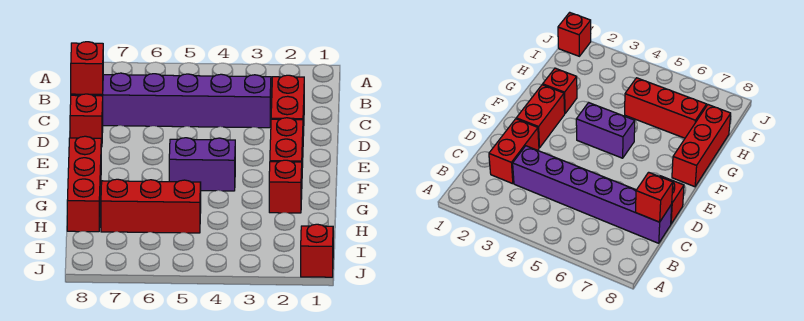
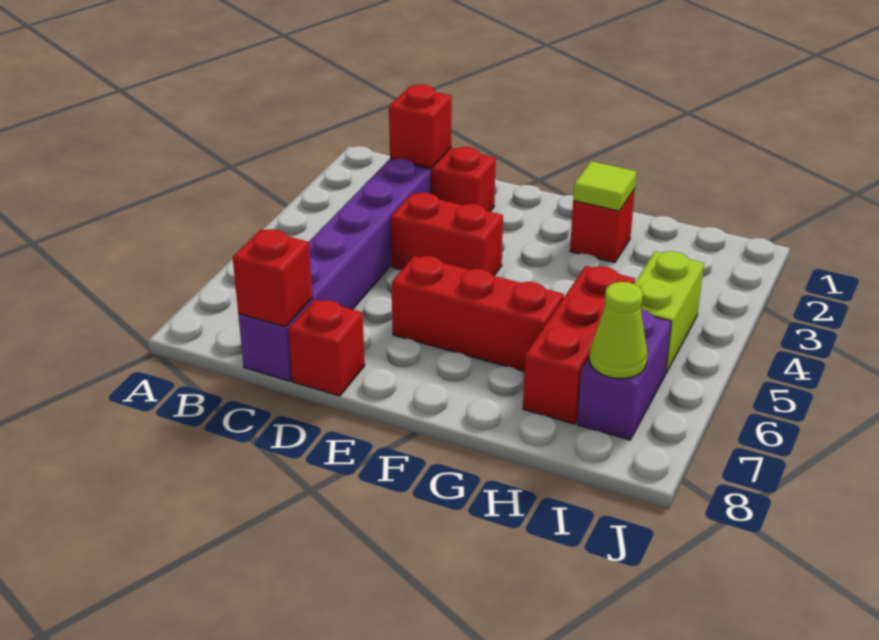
red brick E2:F2 level 1 -> red brick D4:E4 level 1
purple brick F4:F5 level 1 -> purple brick I6:I7 level 1
red brick F8:H8 level 1 -> red brick E6:G6 level 1
none -> lime tile G2 level 2
none -> lime brick I4:I5 level 1
none -> lime cone I7 level 2
red brick J1 level 1 -> red brick C2 level 2

